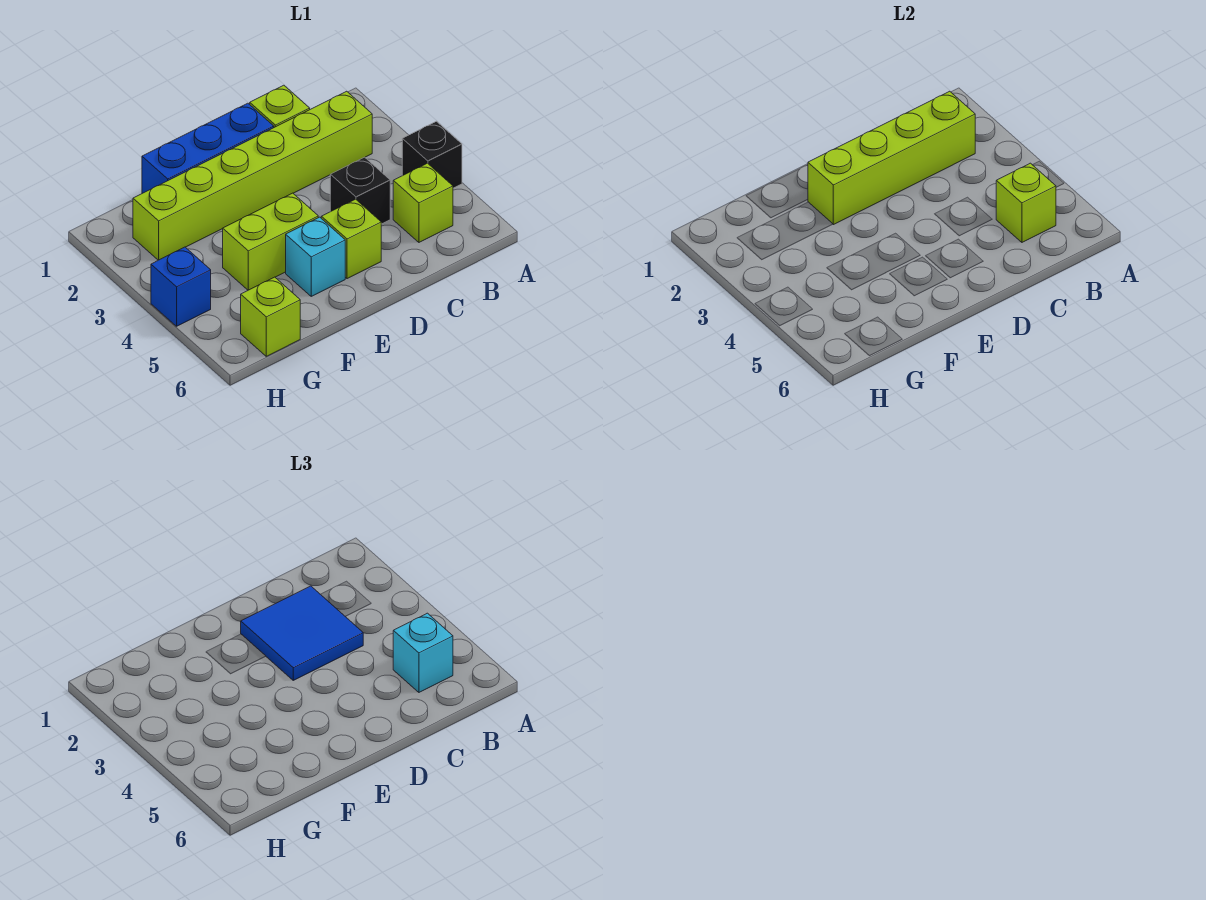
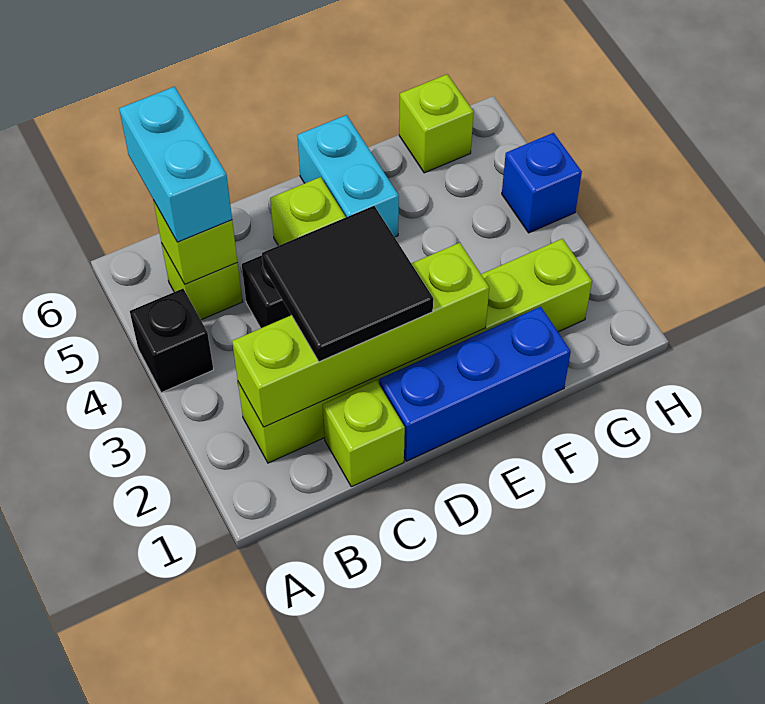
cyan brick B5 level 3 -> cyan brick B5:B6 level 3
blue tile C2:D3 level 3 -> black tile C2:D3 level 3
lime brick E4:F4 level 1 -> none
cyan brick E5 level 1 -> cyan brick E5:E6 level 1

